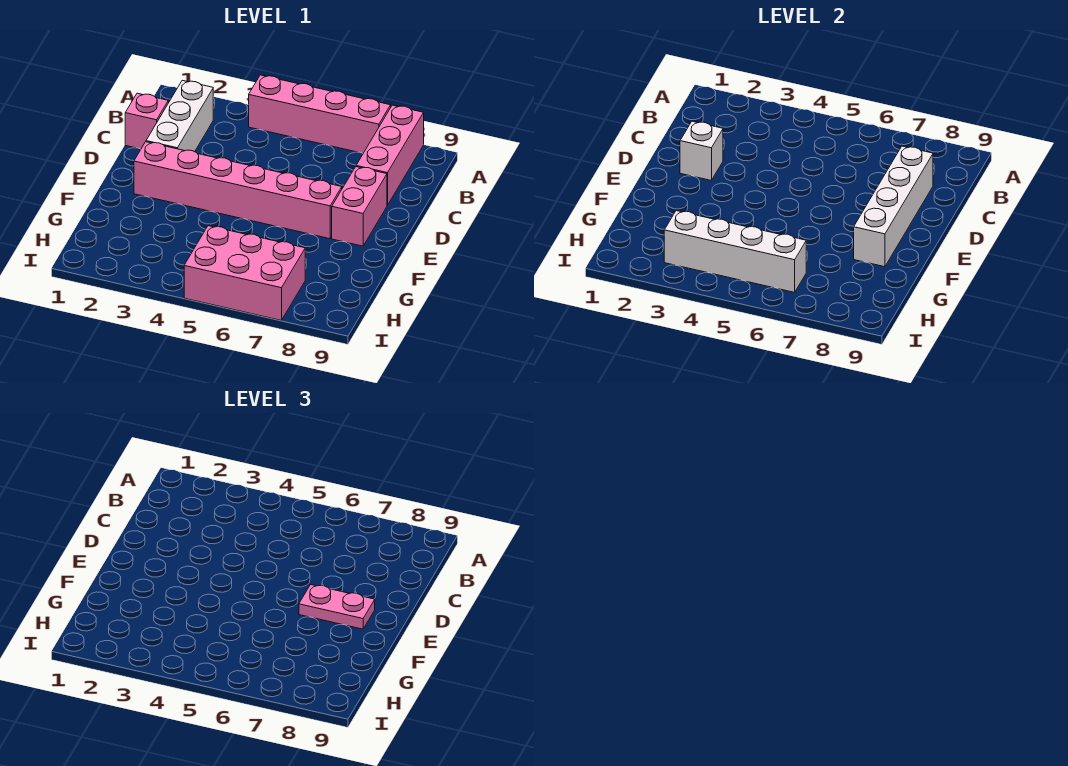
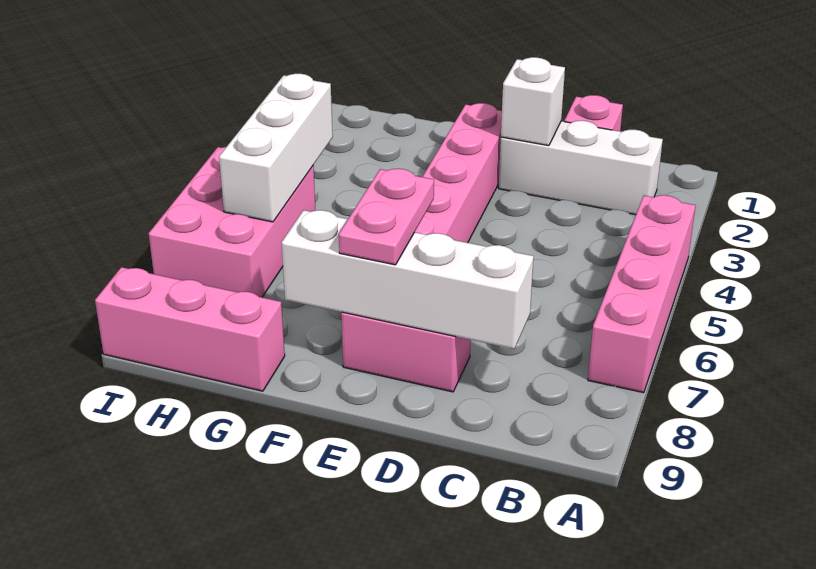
pink brick A8:C8 level 1 -> pink brick G9:I9 level 1
white brick H3:H6 level 2 -> white brick H4:H6 level 2

